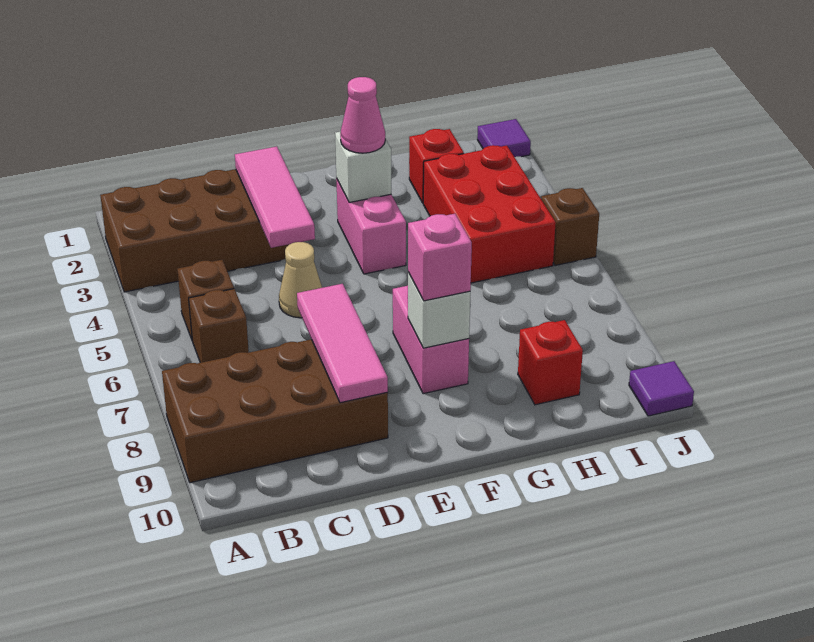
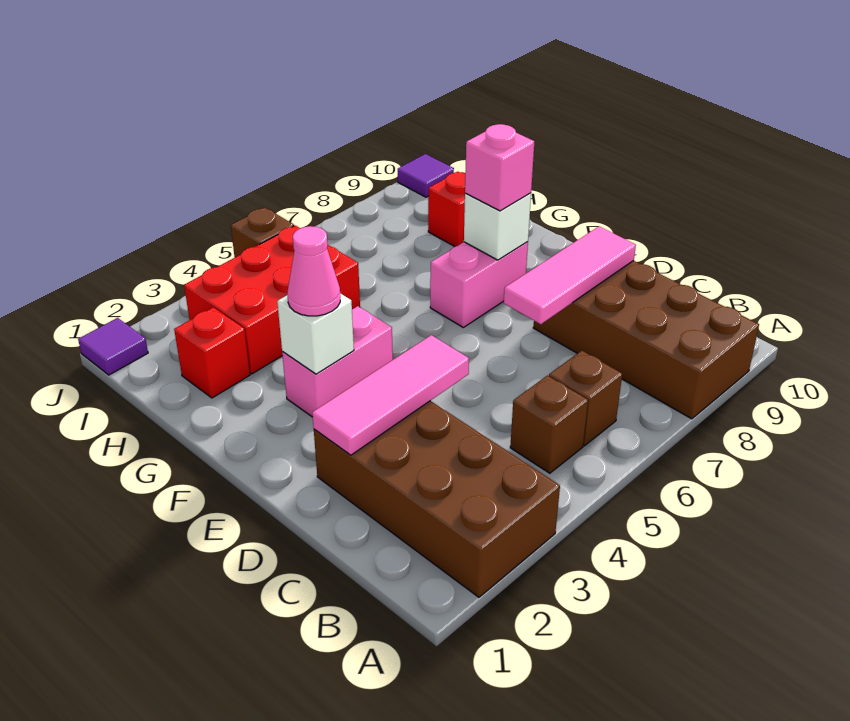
tan cone D5 level 1 -> none

